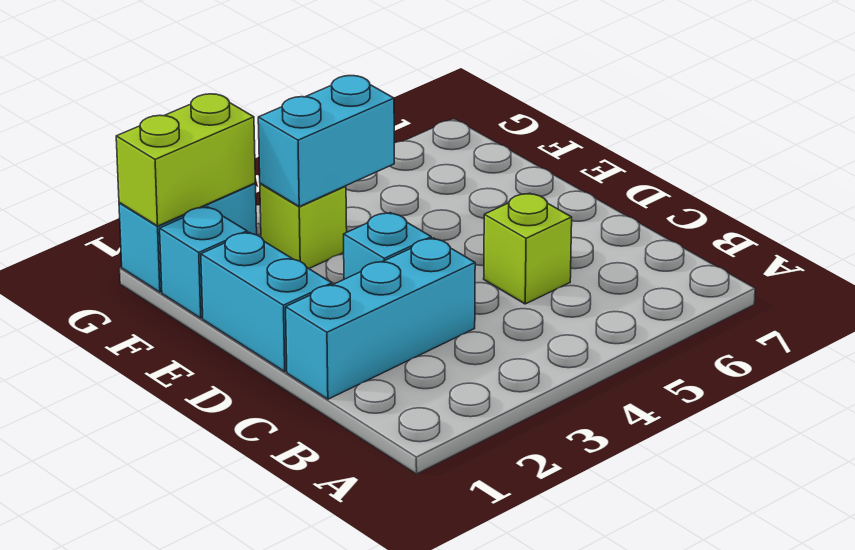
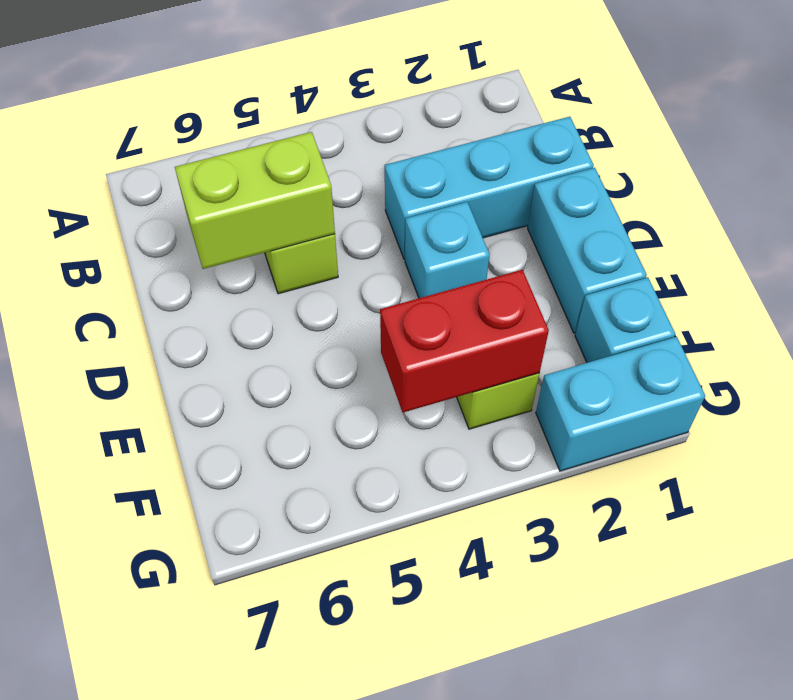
cyan brick F3:F4 level 2 -> red brick F3:F4 level 2
lime brick G1:G2 level 2 -> lime brick C5:C6 level 2

